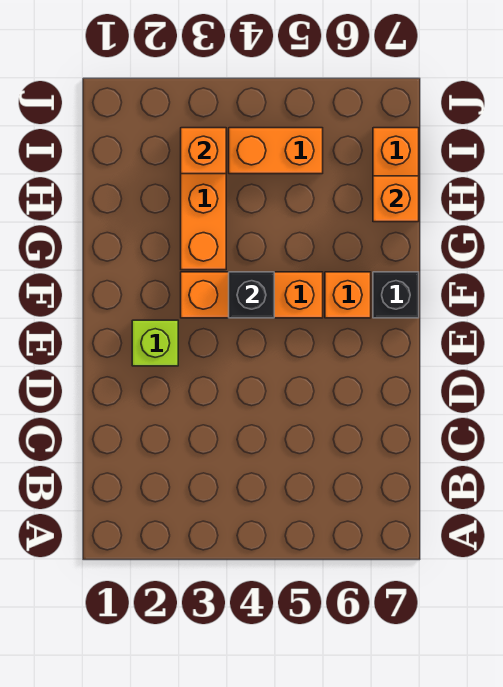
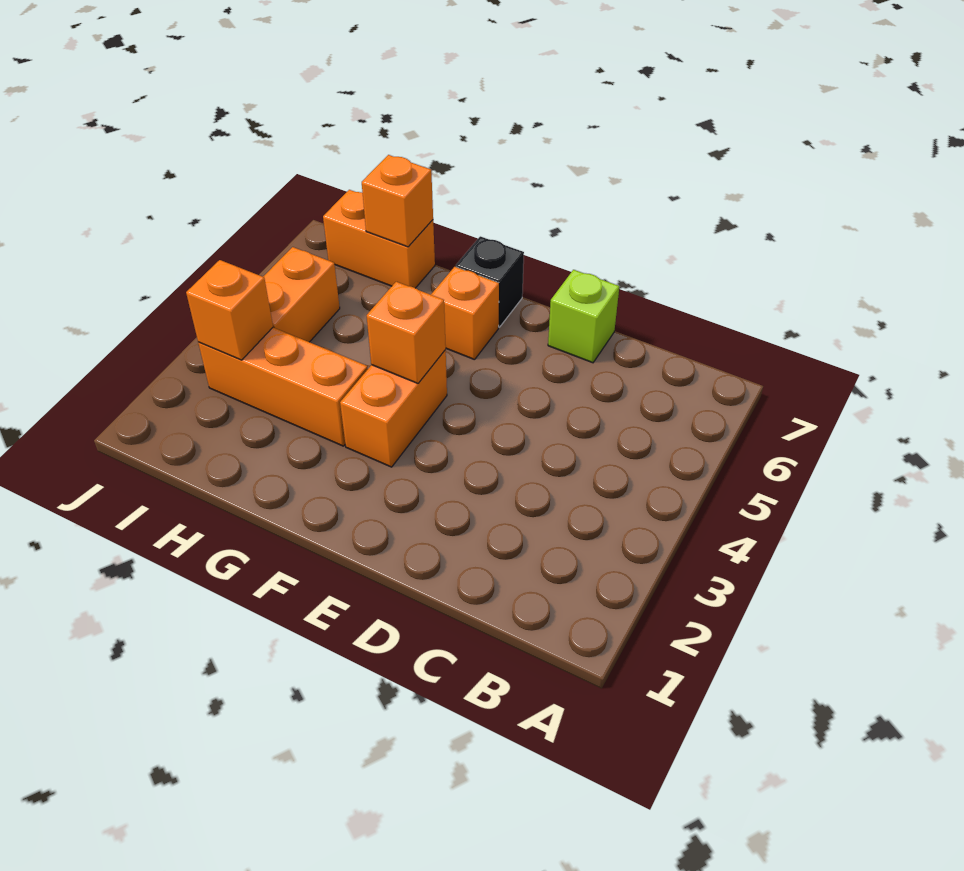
lime brick E2 level 1 -> lime brick D7 level 1
orange brick F3:F5 level 1 -> orange brick F3:F4 level 1
black brick F4 level 2 -> orange brick F4 level 2

